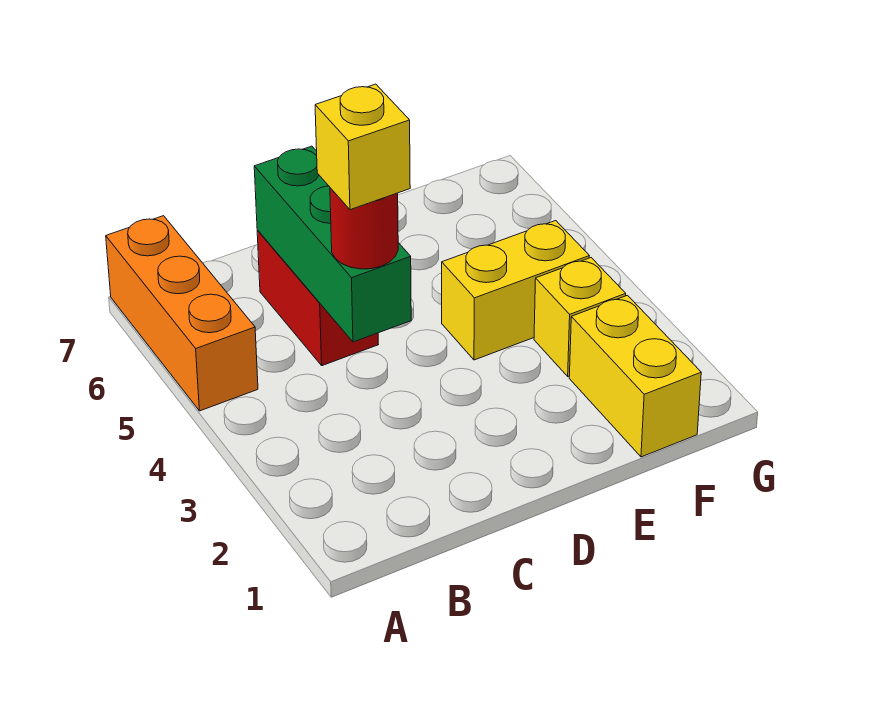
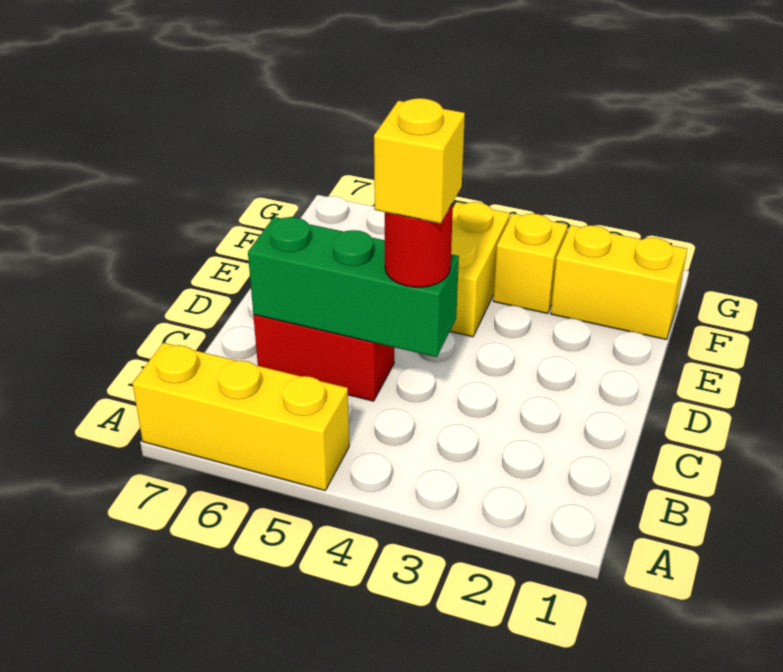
orange brick A5:A7 level 1 -> yellow brick A5:A7 level 1

